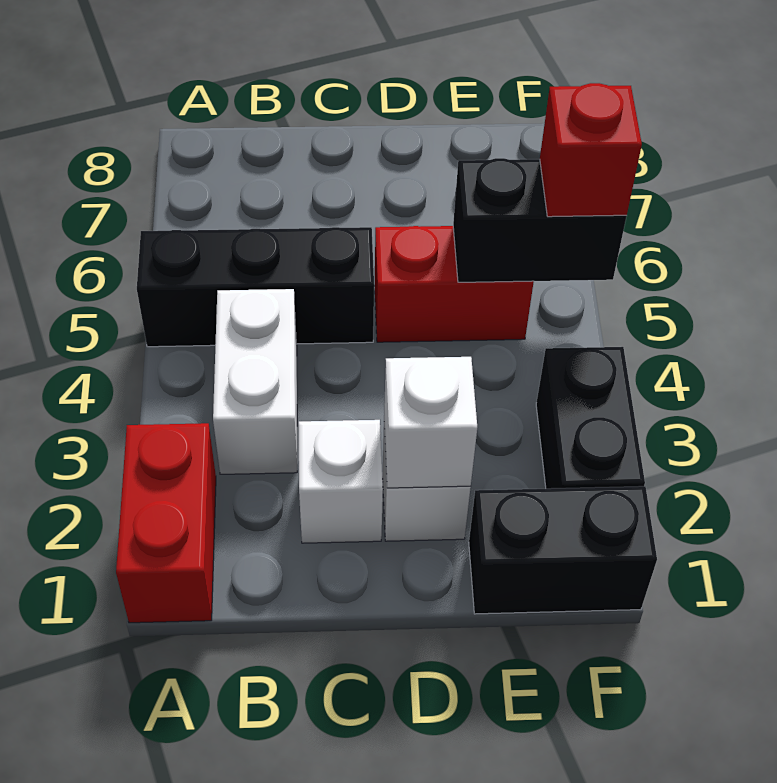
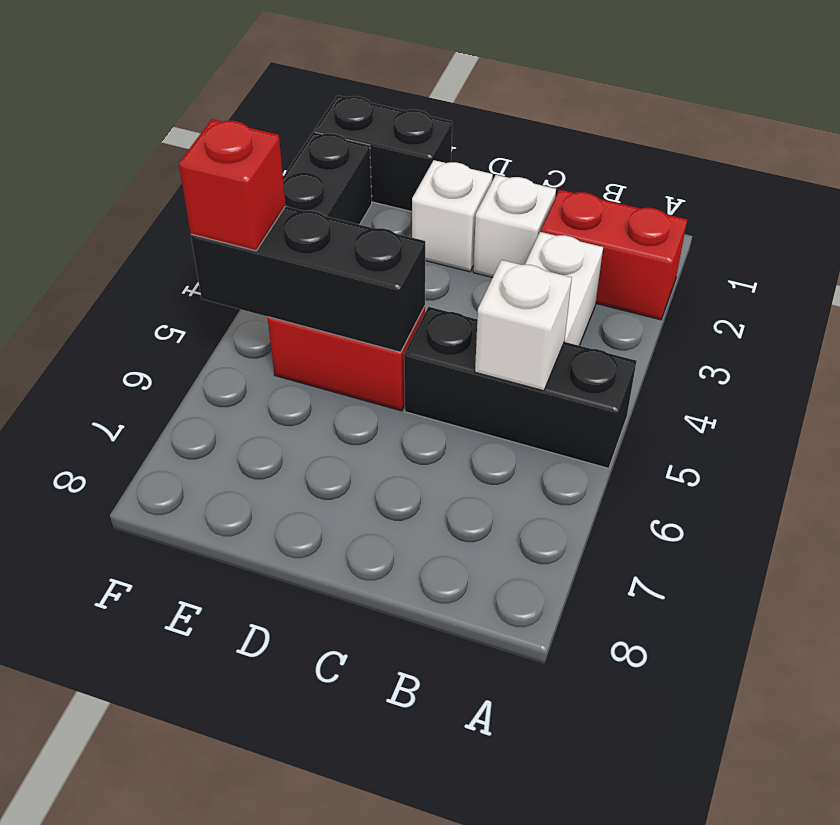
red brick A1:A2 level 1 -> red brick A2:B2 level 1
white brick D2 level 2 -> white brick B5 level 2
black brick E5:F5 level 2 -> black brick D5:F5 level 2

